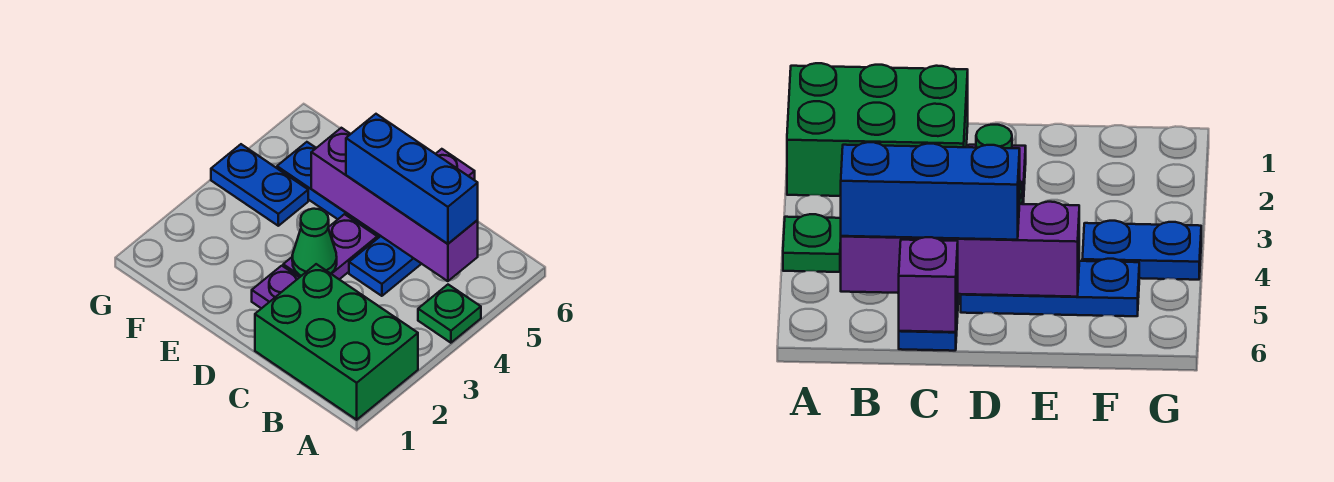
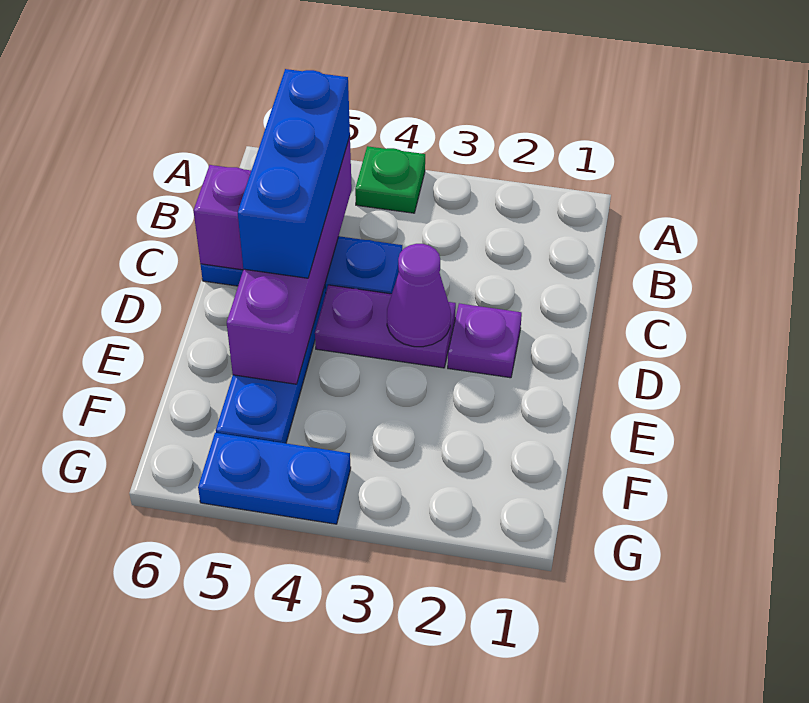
green brick A1:C2 level 1 -> none
green cone D3 level 2 -> purple cone D3 level 2
blue plate F4:G4 level 1 -> blue plate G4:G5 level 1

